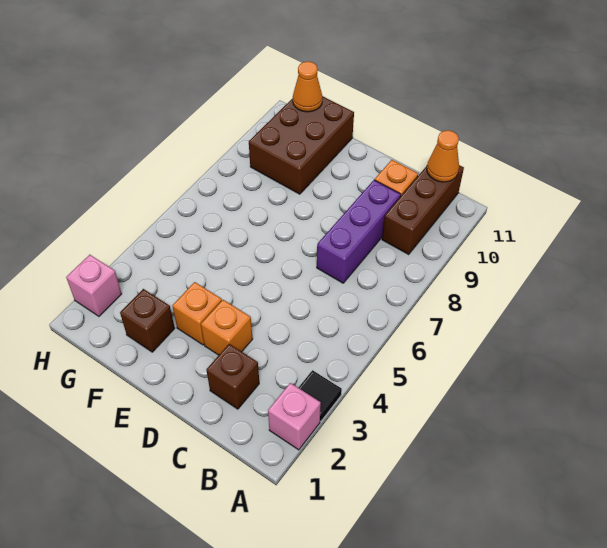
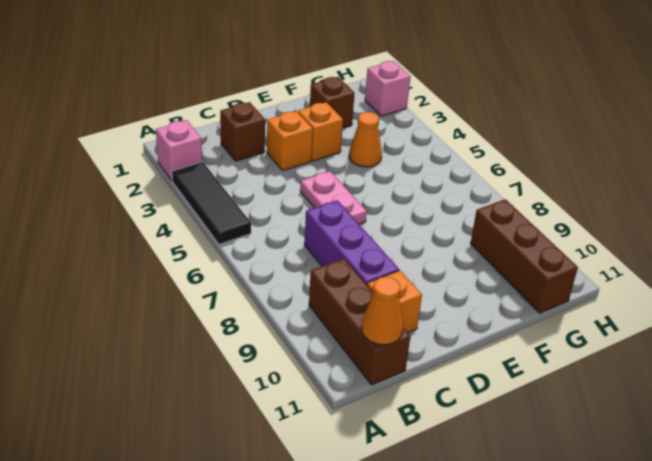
black tile A3 level 1 -> black tile A3:A5 level 1
none -> pink plate D5:D6 level 1
brown brick F9:G11 level 1 -> brown brick G9:G11 level 1
orange cone G11 level 2 -> orange cone F4 level 1

